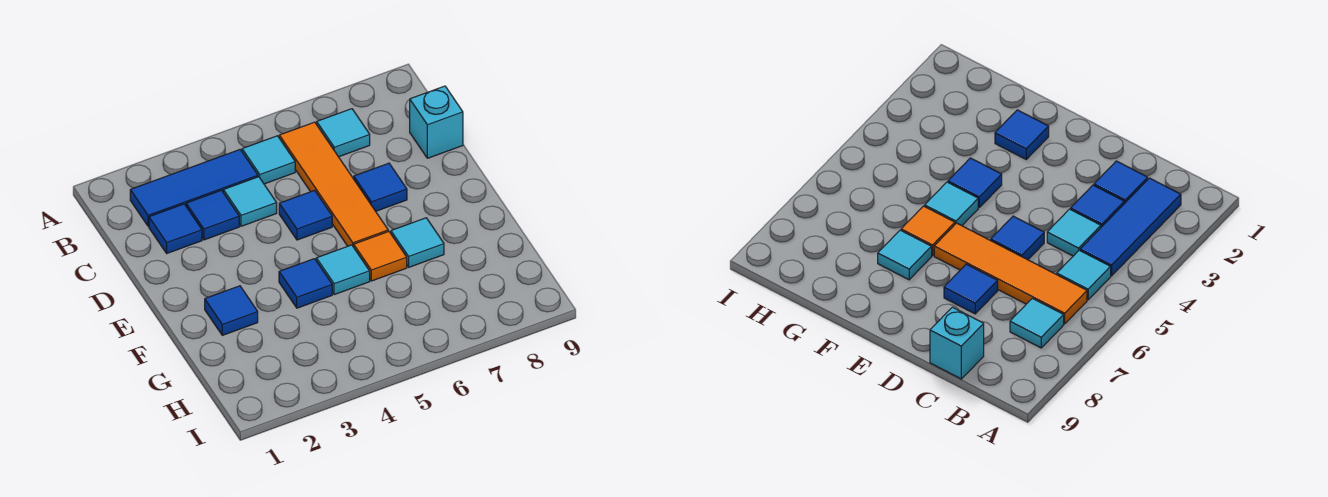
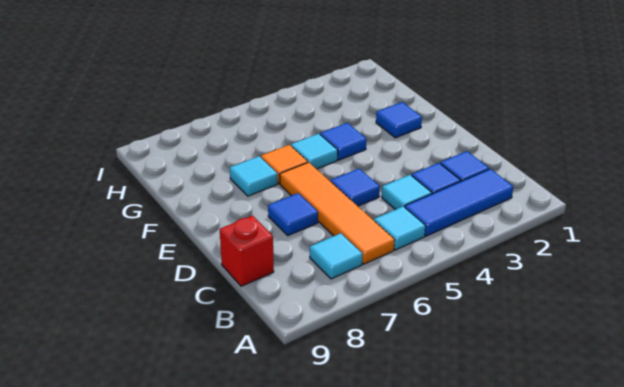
cyan brick C9 level 1 -> red brick C9 level 1

